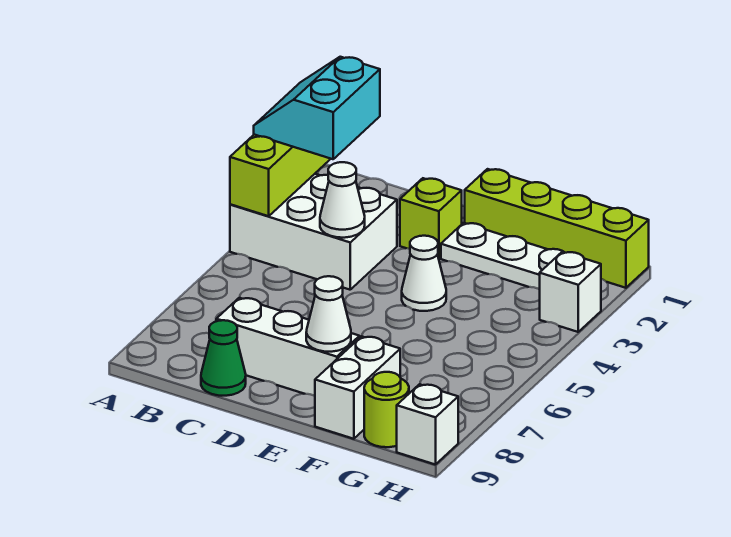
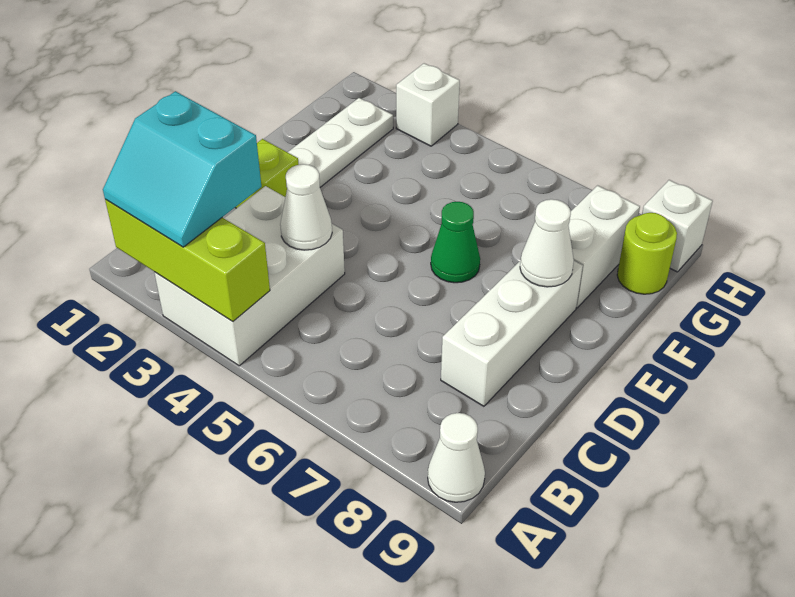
green cone C9 level 1 -> green cone E6 level 1
lime brick E1:H1 level 1 -> none
white cone E4 level 1 -> white cone A9 level 1
white brick F8:F9 level 1 -> white brick F8:G8 level 1

